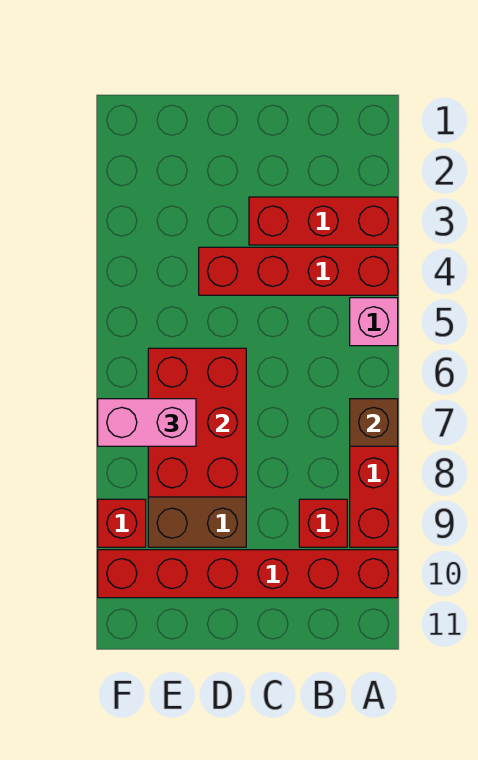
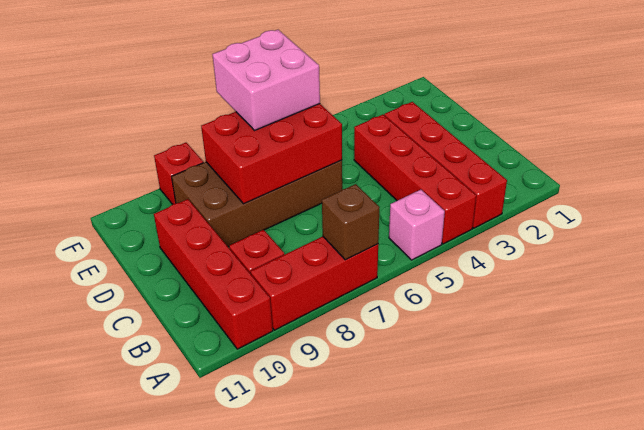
red brick A3:C3 level 1 -> red brick A3:D3 level 1
red brick A10:F10 level 1 -> red brick A10:D10 level 1
pink brick E7:F7 level 3 -> pink brick E6:F7 level 3

